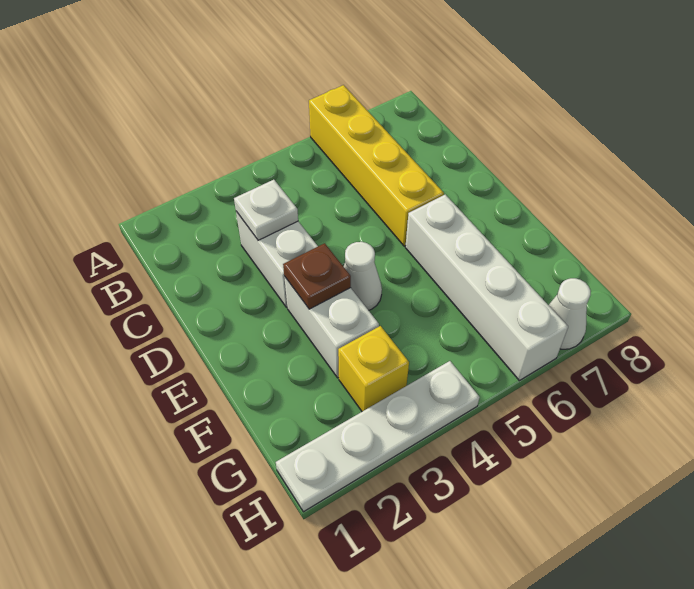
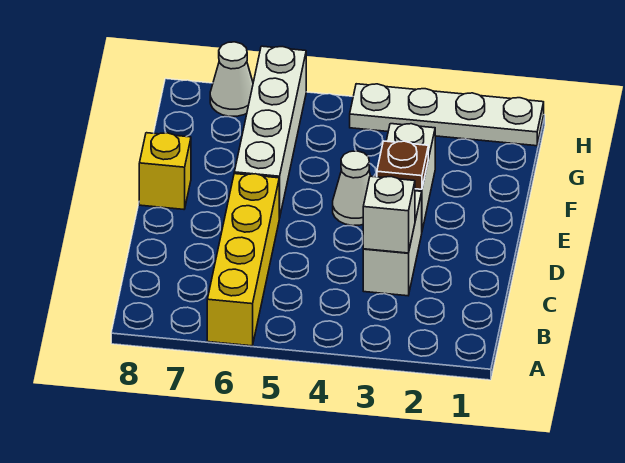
white plate C3 level 2 -> white brick C3 level 2
yellow brick G3 level 1 -> yellow brick E8 level 1

